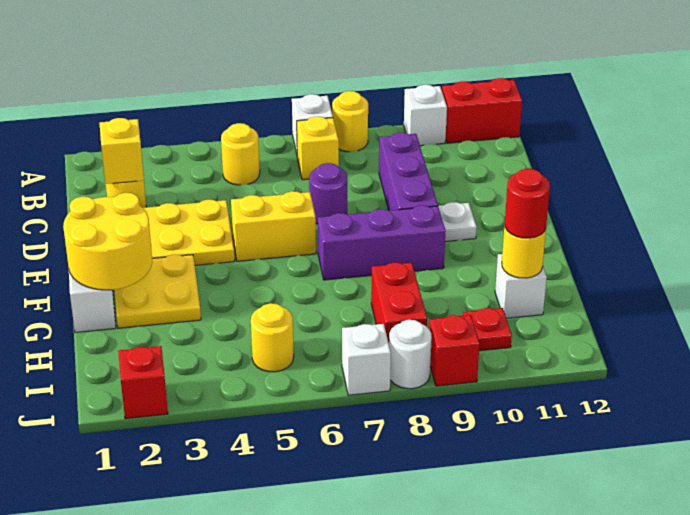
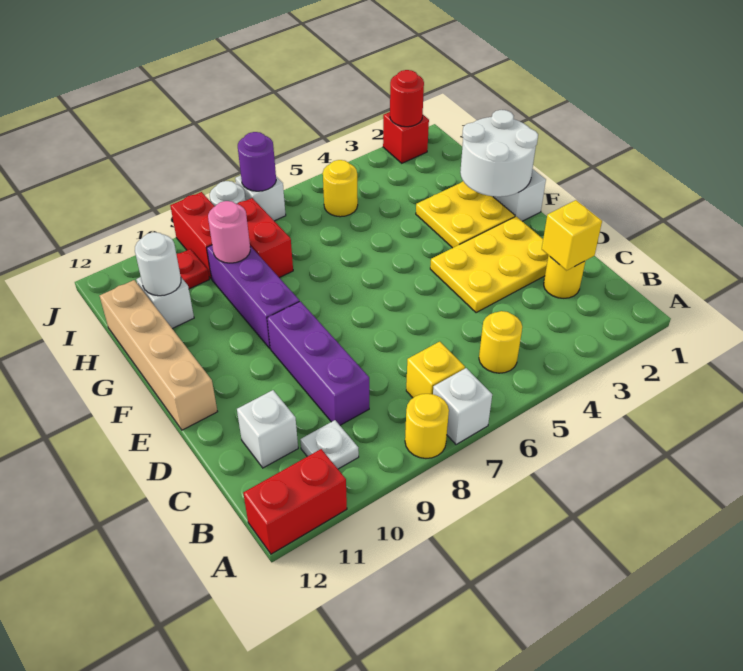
white brick A10 level 1 -> white brick C11 level 1
purple round brick D7 level 1 -> purple round brick J7 level 2
yellow brick E5:E6 level 1 -> none
white plate E10 level 1 -> white plate B10 level 1
none -> tan brick E12:H12 level 1
yellow round brick F1:G2 level 2 -> white round brick F1:G2 level 2
purple brick F7:F9 level 1 -> purple brick F9:H9 level 1
none -> pink round brick H9 level 2
yellow round brick H11 level 2 -> white round brick H11 level 2
red round brick H11 level 3 -> red round brick J2 level 2
red brick J9 level 1 -> red brick I9:J9 level 1

